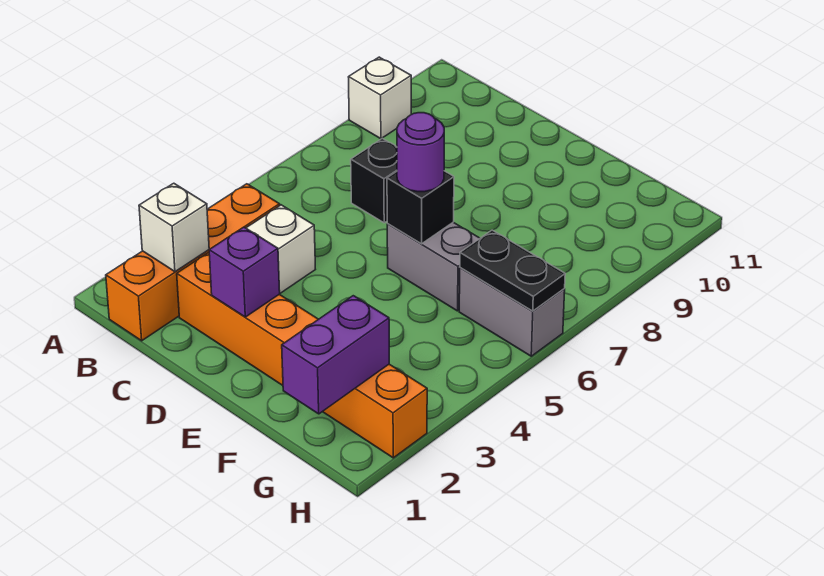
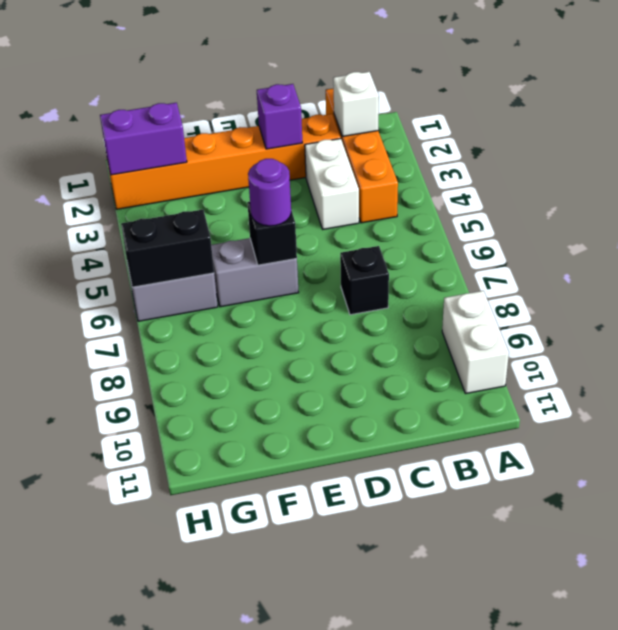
white brick A9 level 1 -> white brick A9:A10 level 1
purple brick G1:G2 level 2 -> purple brick G2:H2 level 2
black plate G6:H6 level 2 -> black brick G6:H6 level 2

